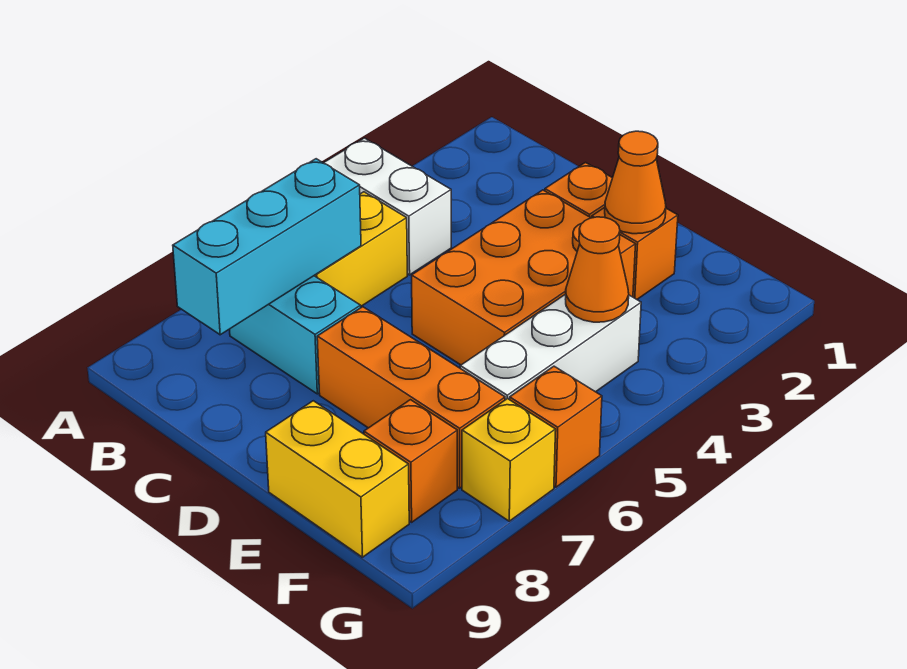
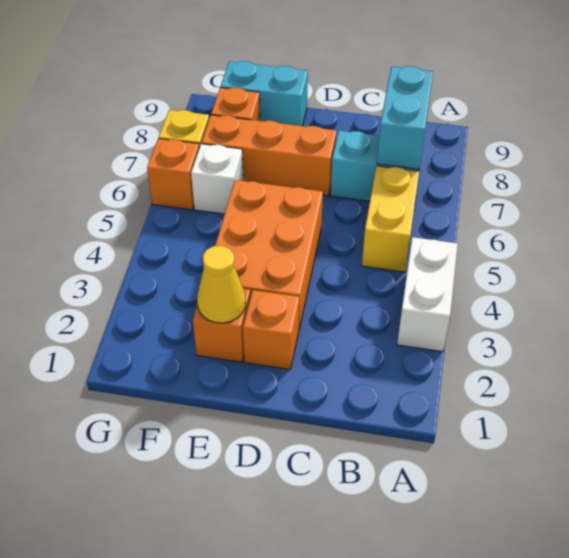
white brick A4:B4 level 1 -> white brick A3:A4 level 1
cyan brick B6:B8 level 2 -> cyan brick B7:B8 level 2
orange cone E2 level 2 -> yellow cone E2 level 2
yellow brick E9:F9 level 1 -> cyan brick E9:F9 level 1
white brick F4:F6 level 1 -> white brick F6 level 1
orange cone F4 level 2 -> none

